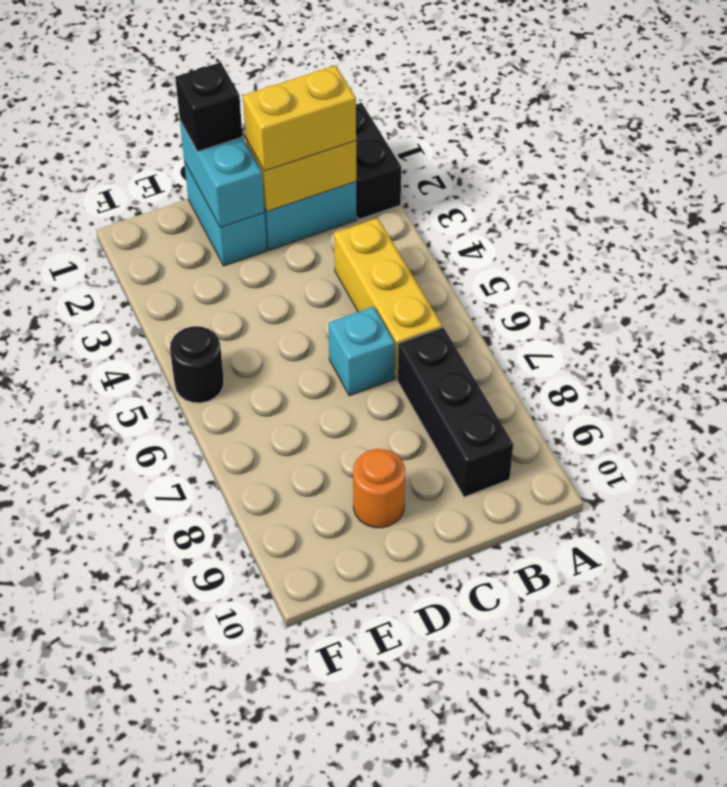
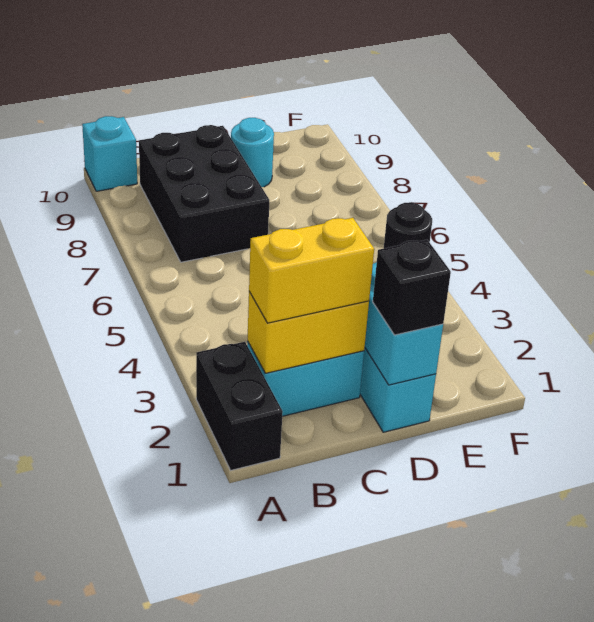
yellow brick B4:B6 level 1 -> none
black brick B7:B9 level 1 -> black brick B7:C9 level 1
cyan brick C6 level 1 -> cyan brick A10 level 1
orange round brick D9 level 1 -> cyan round brick D9 level 1

